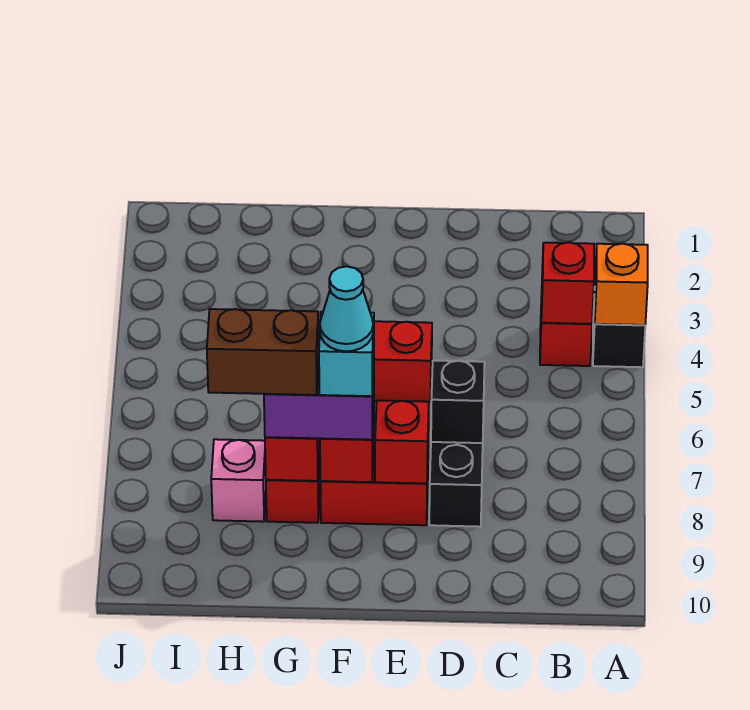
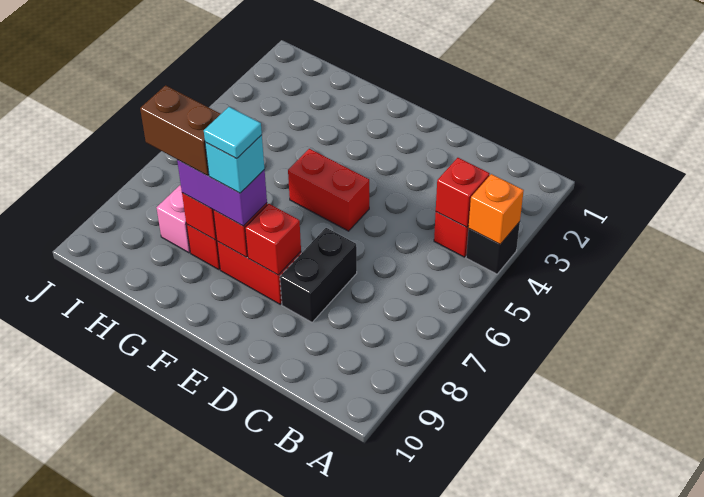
black brick D7 level 2 -> none
cyan cone F8 level 5 -> cyan tile F8 level 5

